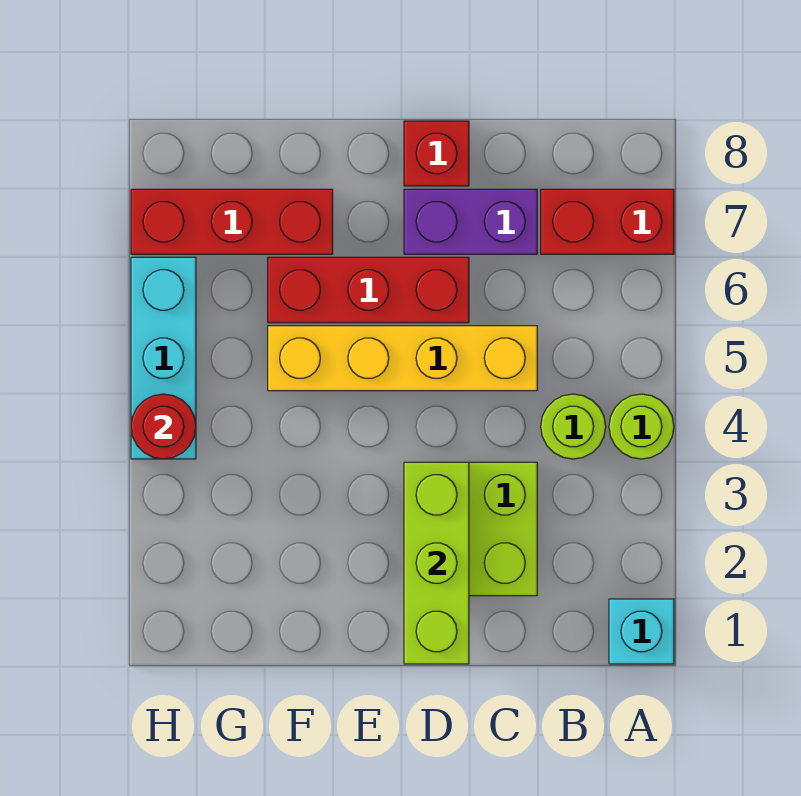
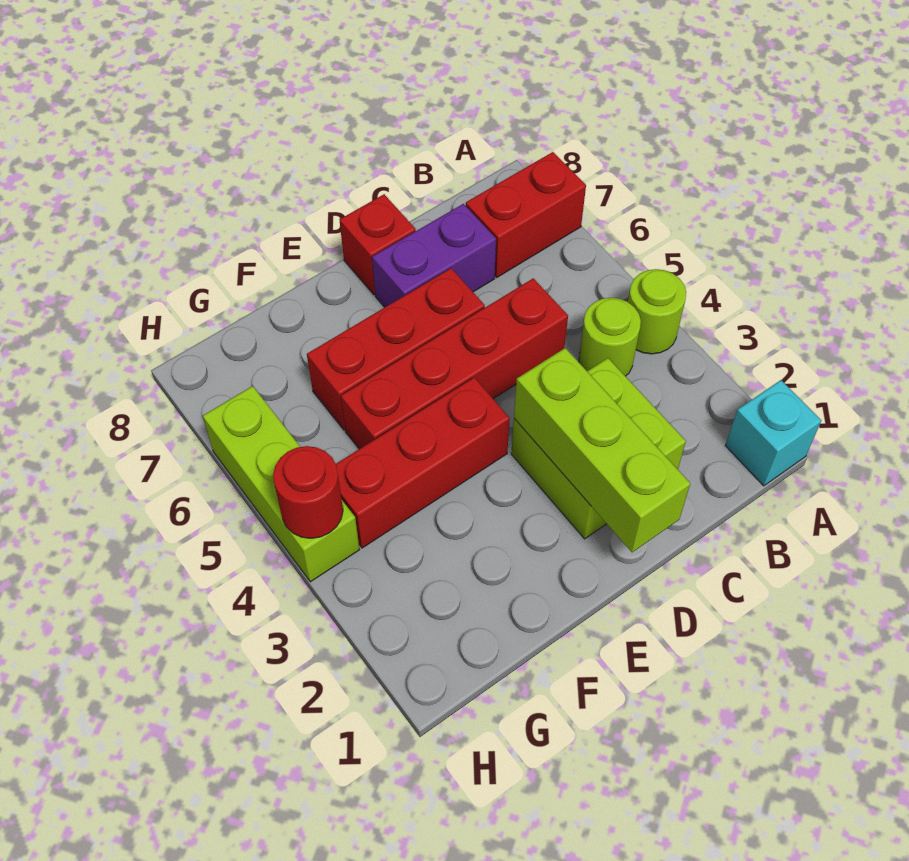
yellow brick C5:F5 level 1 -> red brick C5:F5 level 1
red brick F7:H7 level 1 -> red brick E4:G4 level 1
cyan brick H4:H6 level 1 -> lime brick H4:H6 level 1

